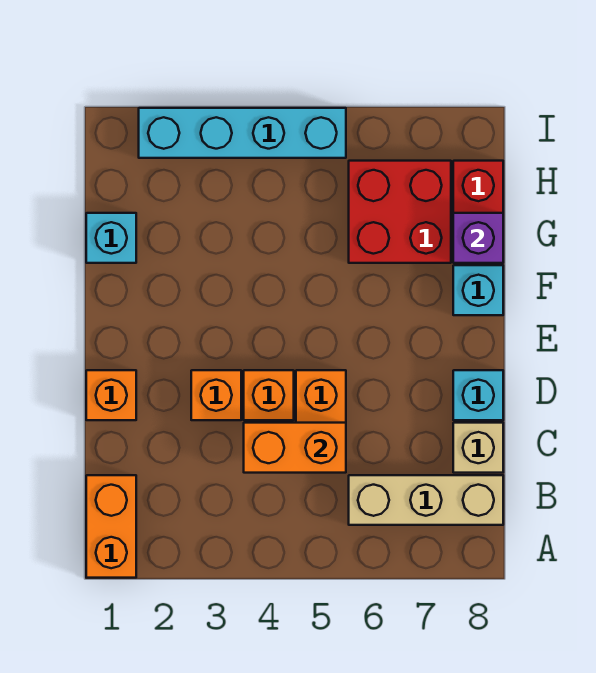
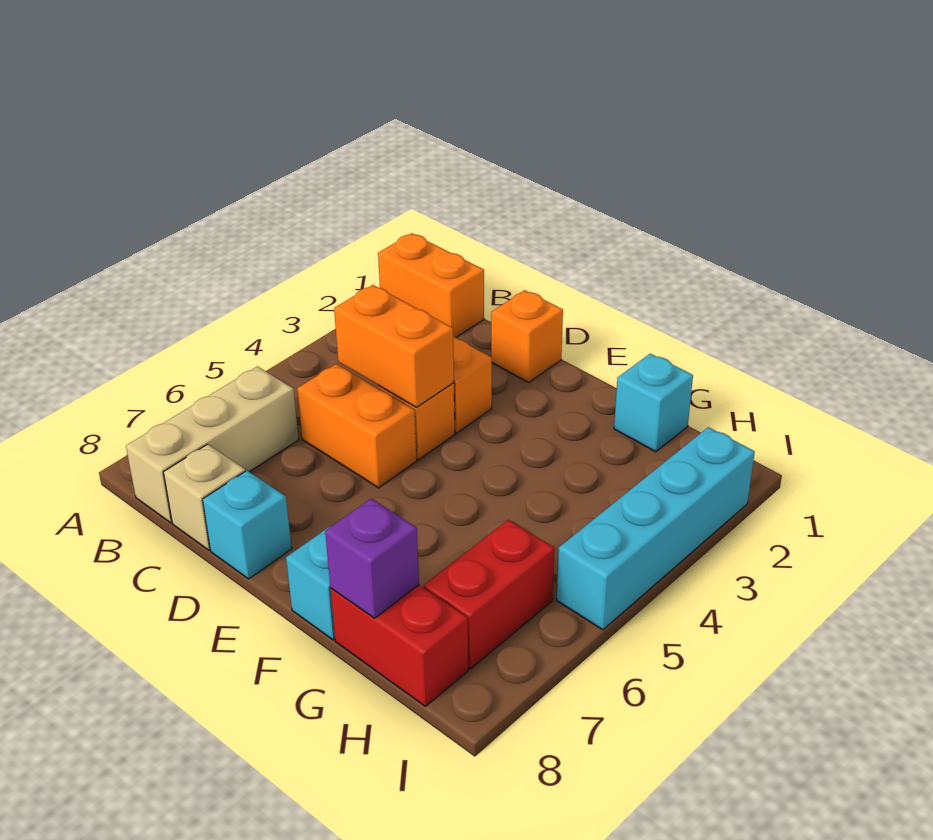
orange brick C4:C5 level 2 -> orange brick C4:D4 level 2
red brick G6:H7 level 1 -> red brick H6:H7 level 1

